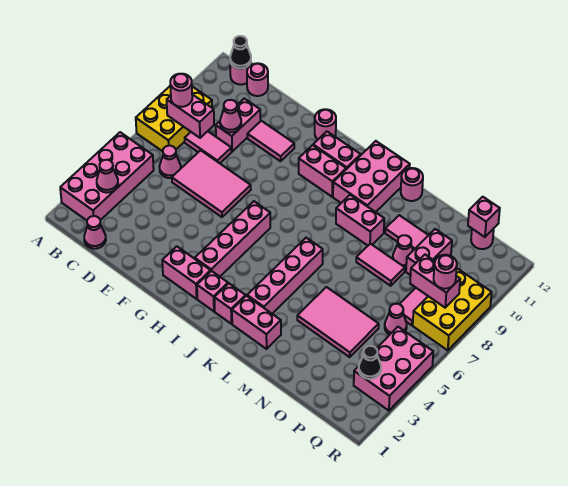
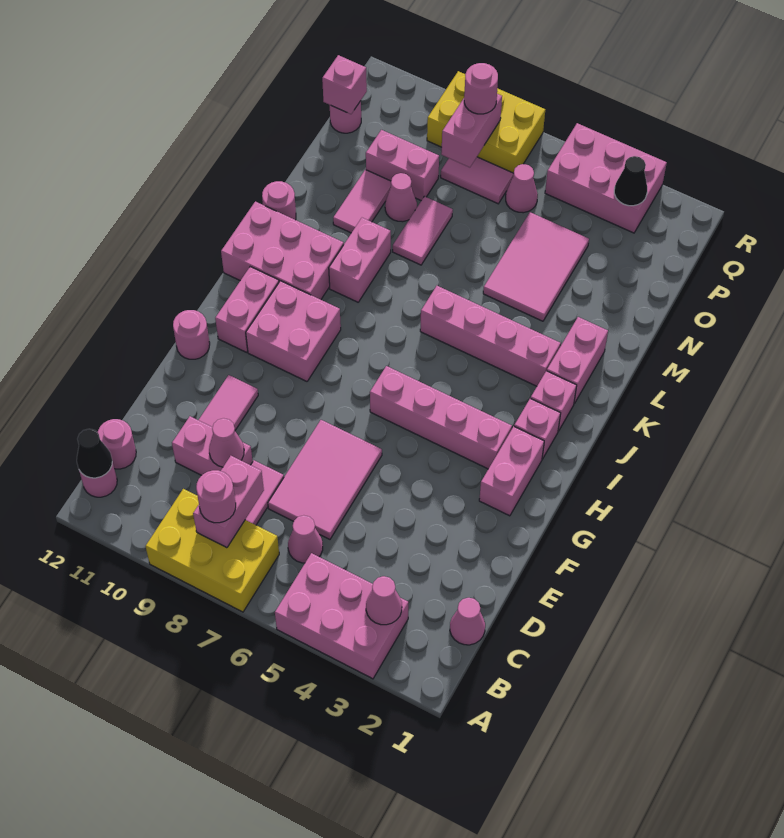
pink brick A2:B5 level 1 -> pink brick A3:B5 level 1
pink brick H10:I10 level 1 -> pink brick H9:I10 level 1

